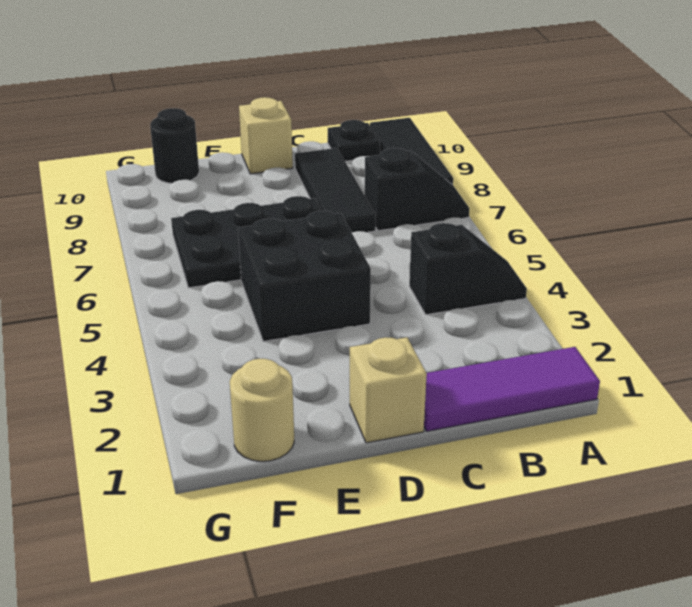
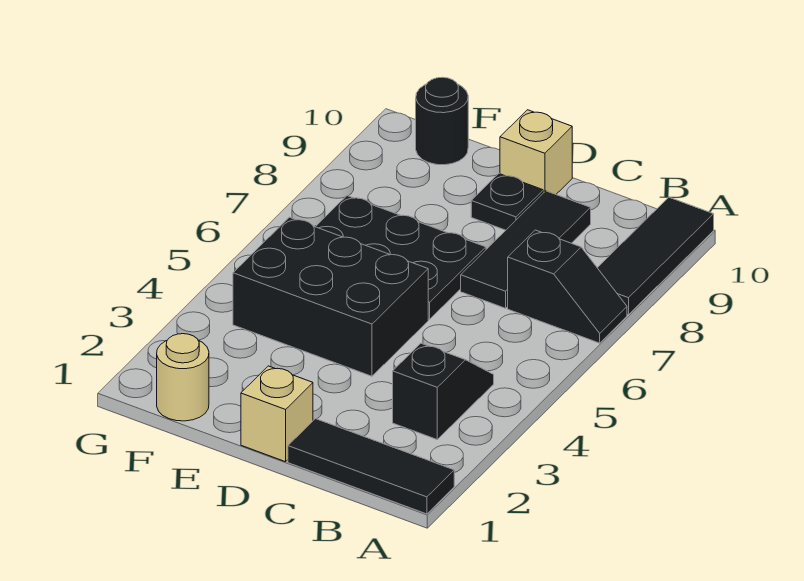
purple tile A1:C1 level 1 -> black tile A1:C1 level 1
black slope A4:B4 level 1 top B -> black slope B3:B4 level 1 top 3
black plate B10 level 1 -> black plate D9 level 1
black brick D4:E5 level 1 -> black brick D4:F5 level 1

